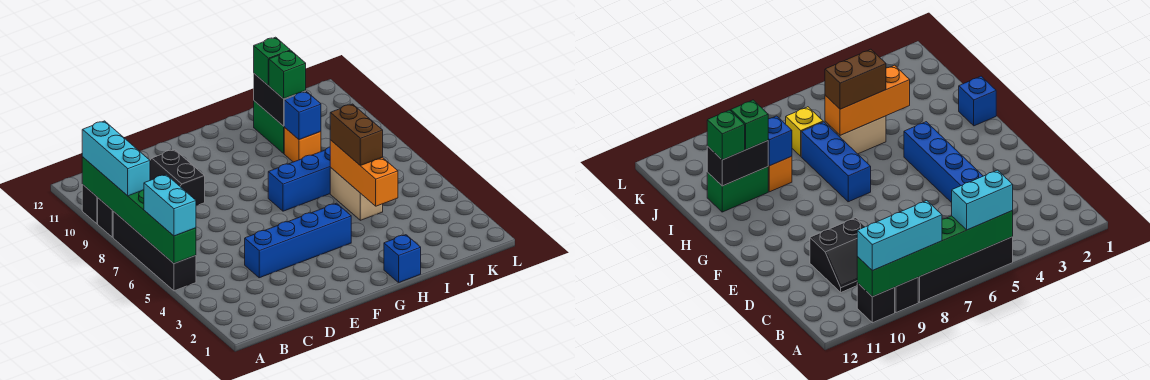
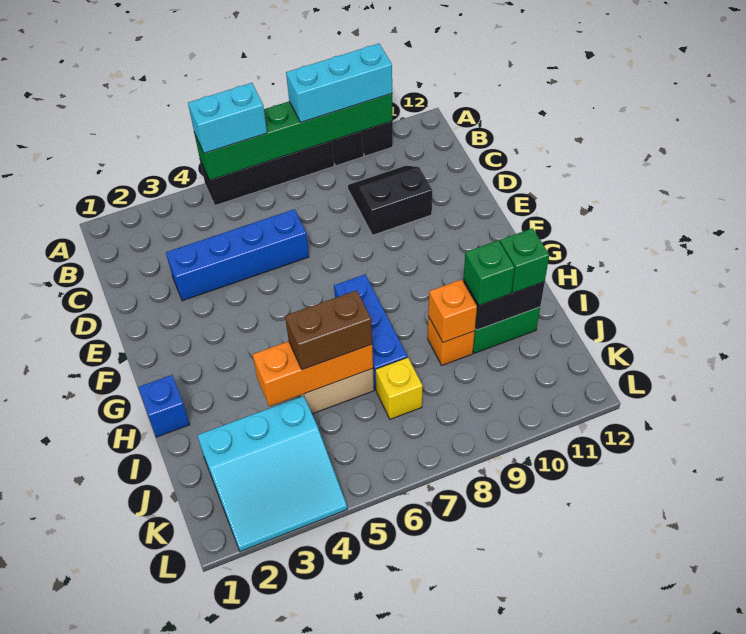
blue brick D4:G4 level 1 -> blue brick D3:D6 level 1
blue brick I9 level 2 -> orange brick I9 level 2
none -> cyan slope J2:L4 level 1 top J

